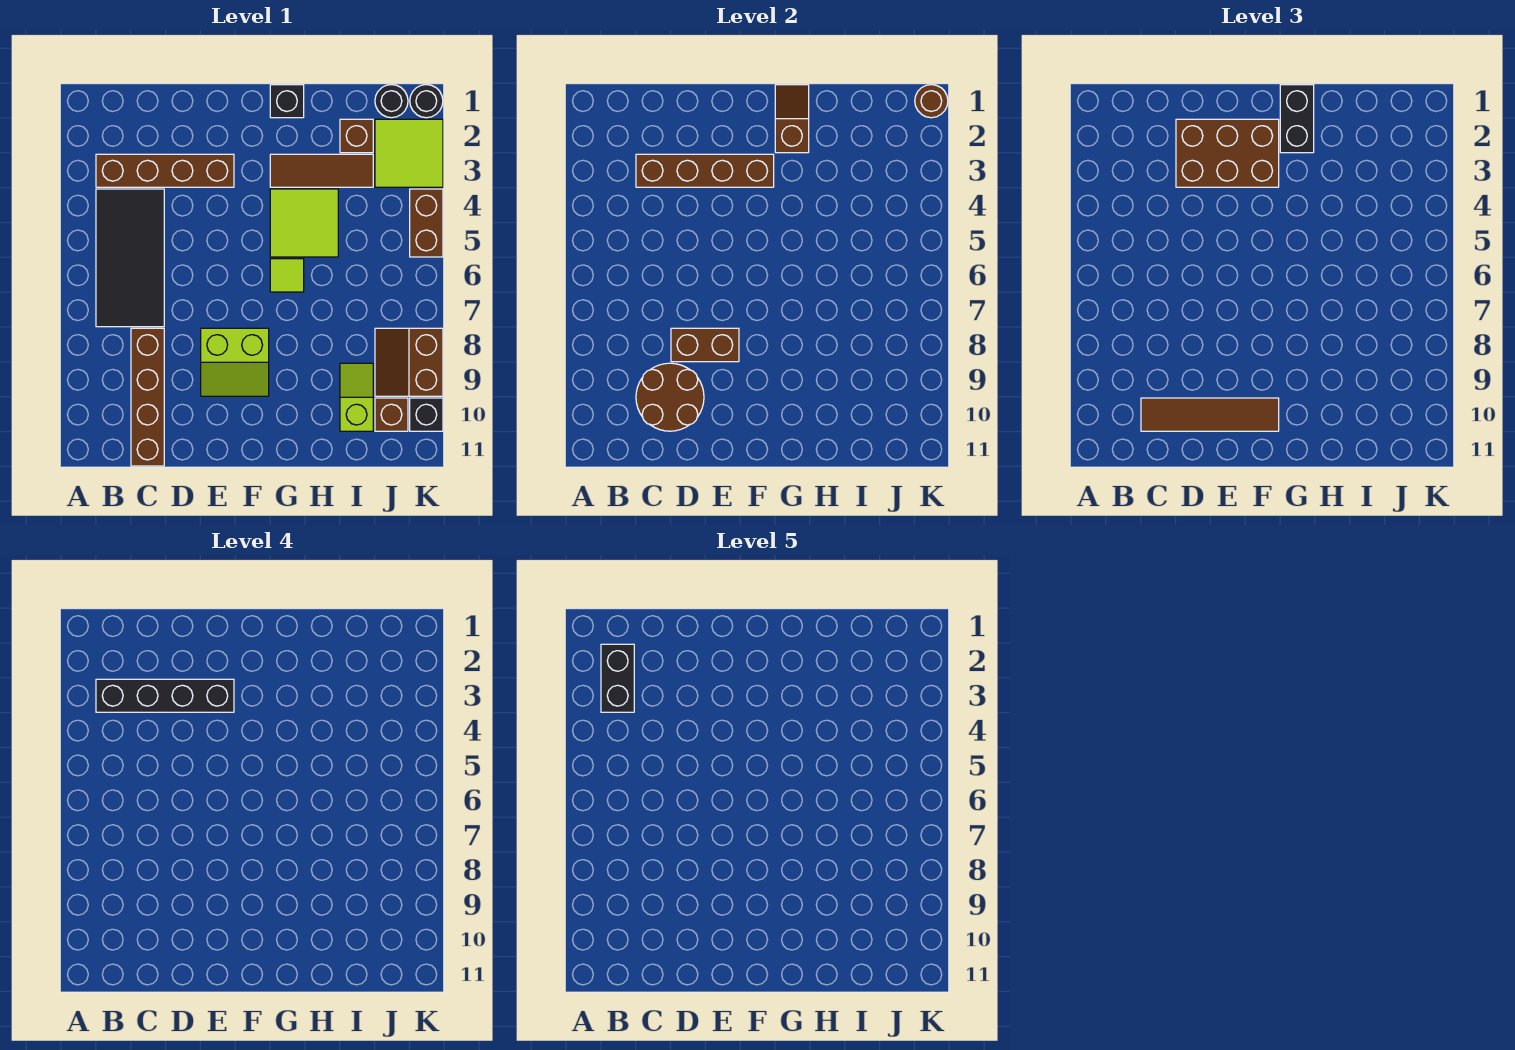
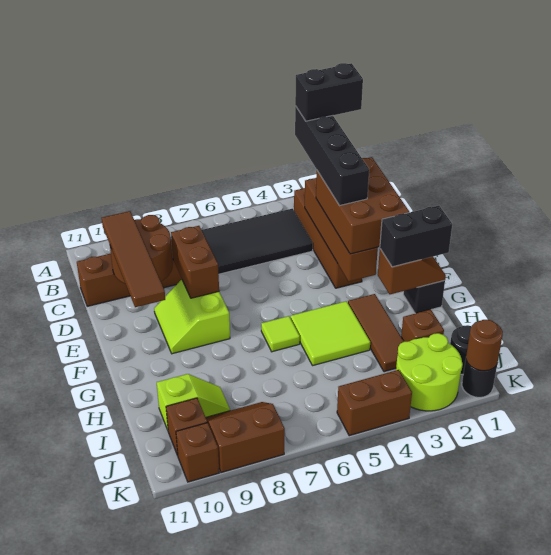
lime tile J2:K3 level 1 -> lime round brick J2:K3 level 1
black brick K10 level 1 -> brown brick K10 level 1

